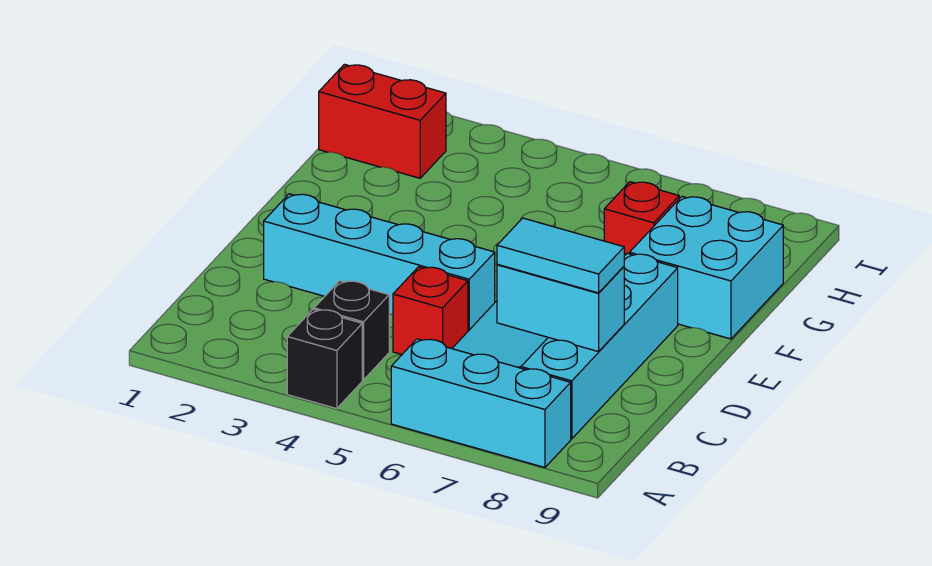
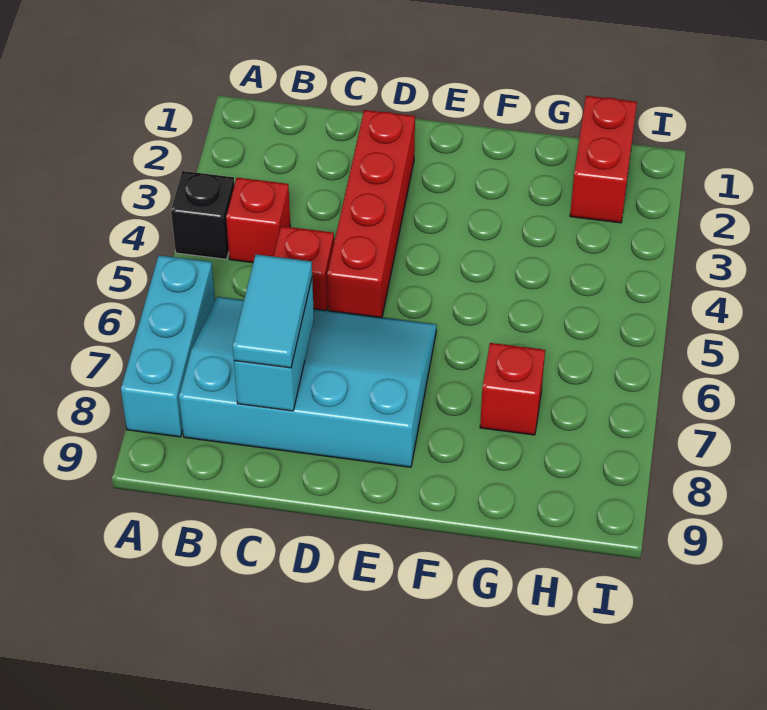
black brick B4 level 1 -> red brick B4 level 1
cyan brick D2:D5 level 1 -> red brick D2:D5 level 1
cyan brick F8:G9 level 1 -> none

